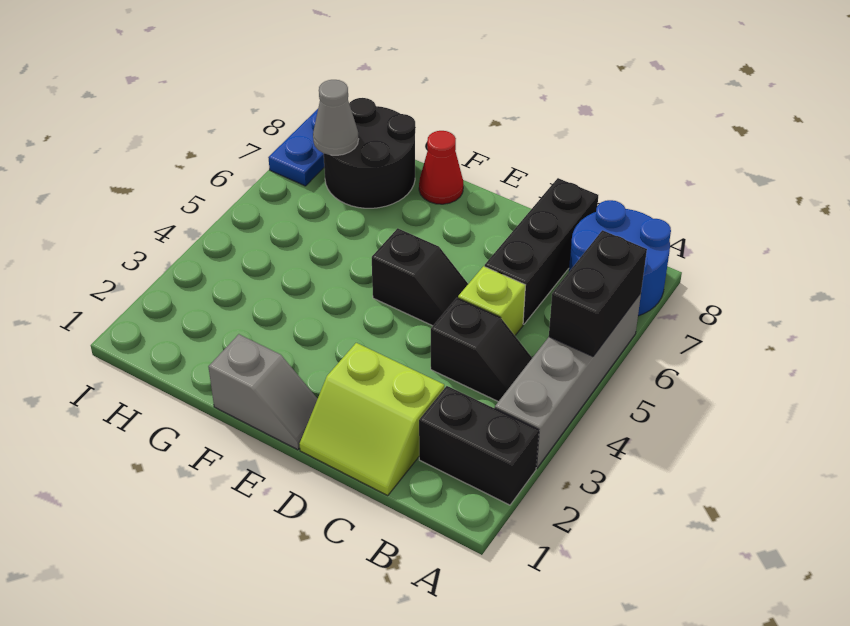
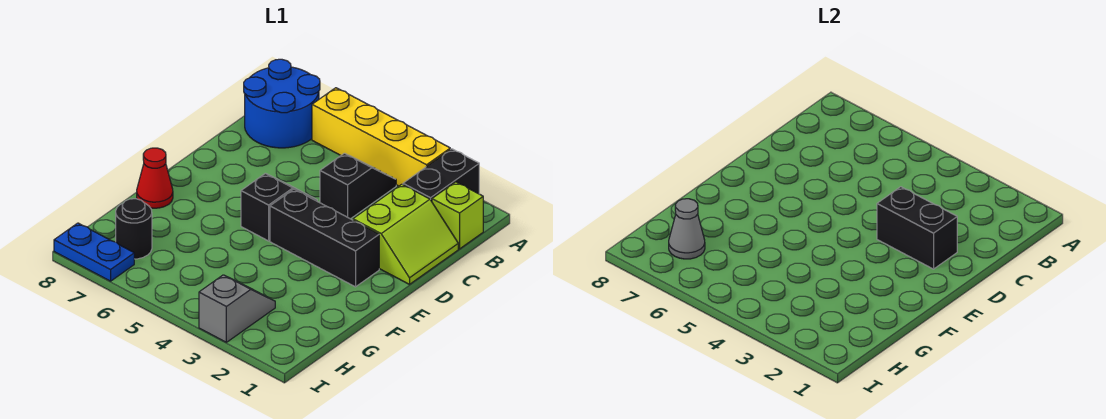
grey brick A3:A6 level 1 -> yellow brick A3:A6 level 1
black brick A5:A6 level 2 -> black brick D2:D3 level 2
lime brick C5 level 1 -> lime brick B1 level 1
black brick C6:C8 level 1 -> black brick E2:E4 level 1
grey slope E1:F1 level 1 top F -> grey slope H3:I3 level 1 top I
black round brick G7:H8 level 1 -> black round brick H7 level 1

